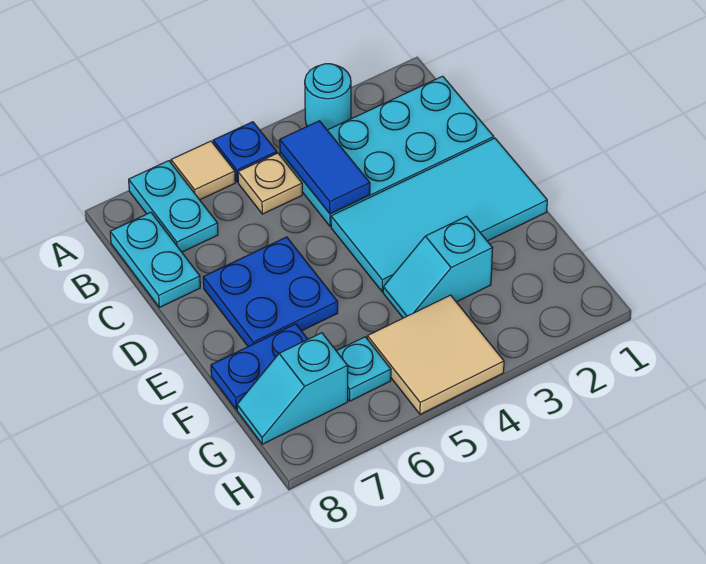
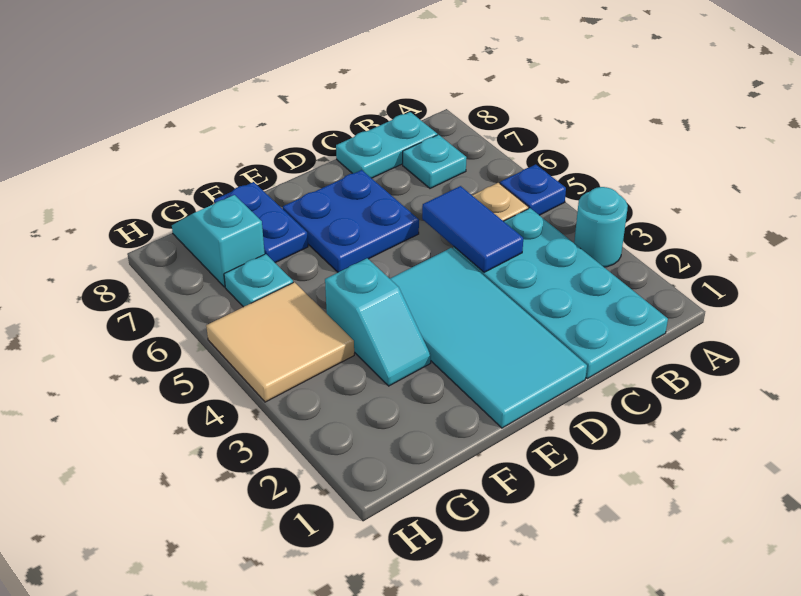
tan tile A6 level 1 -> none
cyan plate A7:B7 level 1 -> cyan plate B7 level 1
blue tile B4:C4 level 2 -> blue tile C4:C5 level 2
cyan slope F3:F4 level 1 top 3 -> cyan slope F3:F4 level 1 top 4

